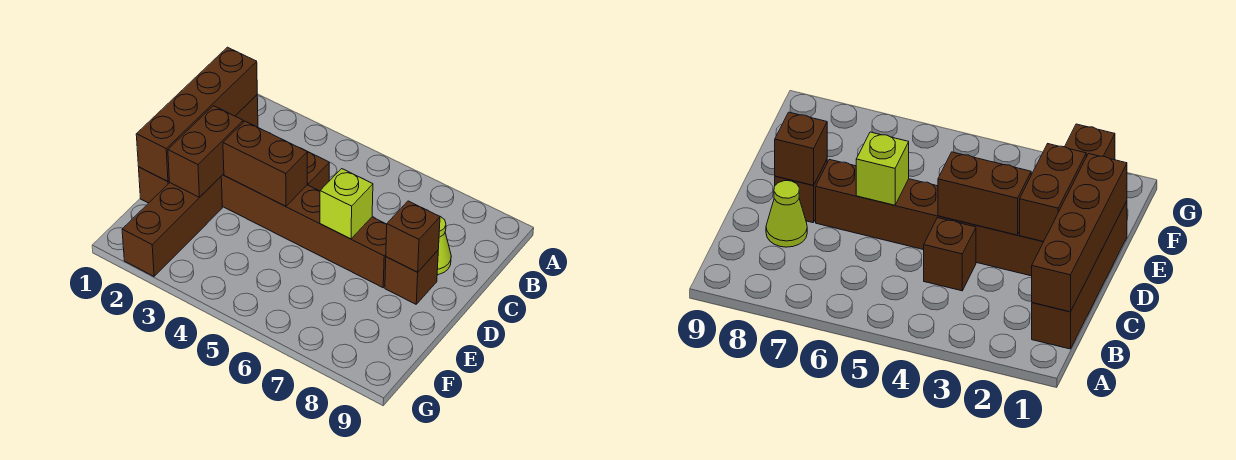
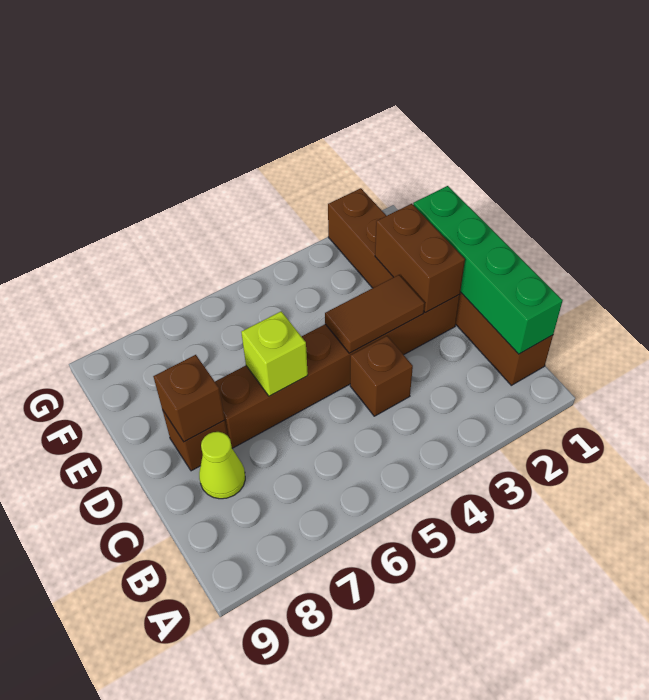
brown brick B1:E1 level 2 -> green brick B1:E1 level 2
brown brick D3:D4 level 2 -> brown tile D3:D4 level 2

